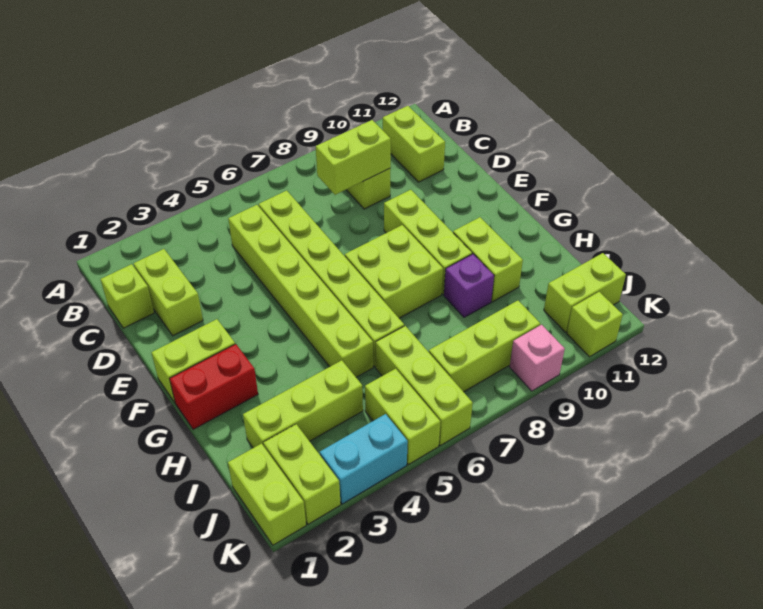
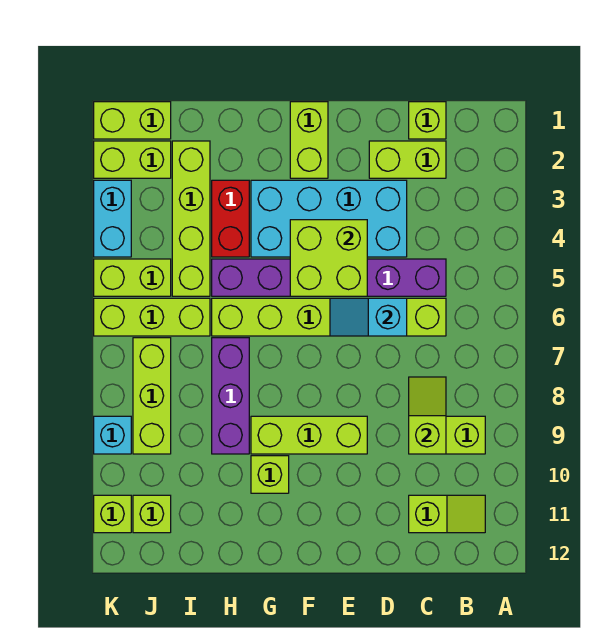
lime brick B11:C11 level 1 -> lime slope B11:C11 level 1 top C
lime brick C5:H5 level 1 -> purple brick C5:H5 level 1
lime brick C8:C9 level 2 -> lime slope C8:C9 level 2 top 9
none -> cyan brick D3:G4 level 1
none -> cyan slope D6:E6 level 2 top D
lime brick F7:G8 level 1 -> lime brick E4:F5 level 2
red brick G1:G2 level 1 -> red brick H3:H4 level 1
lime brick G10:H10 level 1 -> lime brick G10 level 1
purple brick H9 level 1 -> purple brick H7:H9 level 1
lime brick I2:I4 level 1 -> lime brick I2:I5 level 1
lime brick J11:J12 level 1 -> lime brick J11 level 1
pink brick K9 level 1 -> cyan brick K9 level 1

